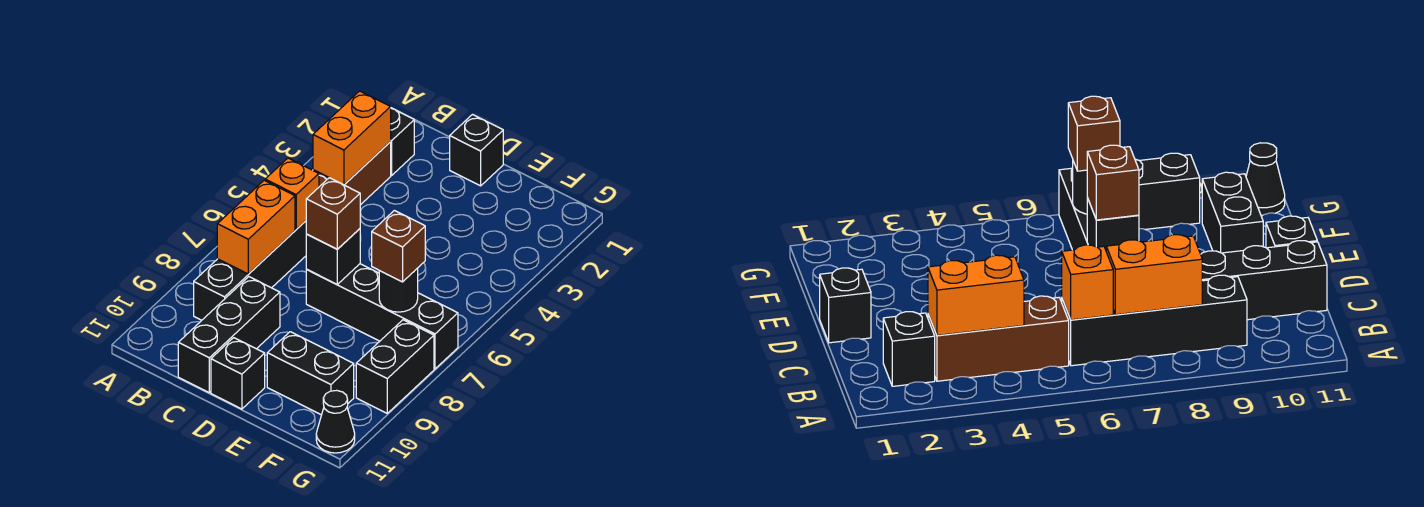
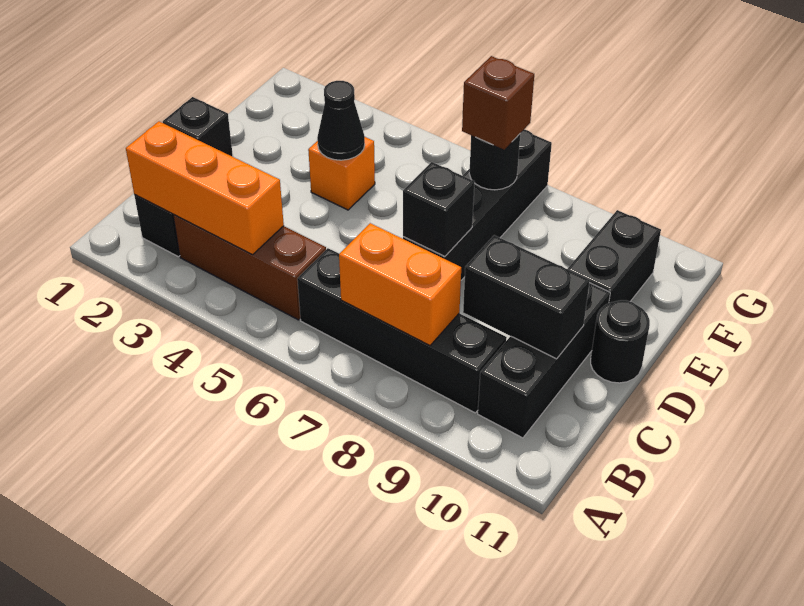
orange brick B3:B4 level 2 -> orange brick B2:B4 level 2
orange brick B6 level 2 -> orange brick E4 level 1
black brick C9:C11 level 1 -> black brick B10:D10 level 1
brown brick D7 level 3 -> none
black brick D11 level 1 -> black round brick D11 level 1
black brick G8:G9 level 1 -> black brick C9:C10 level 2
black cone G11 level 1 -> black cone E4 level 2

